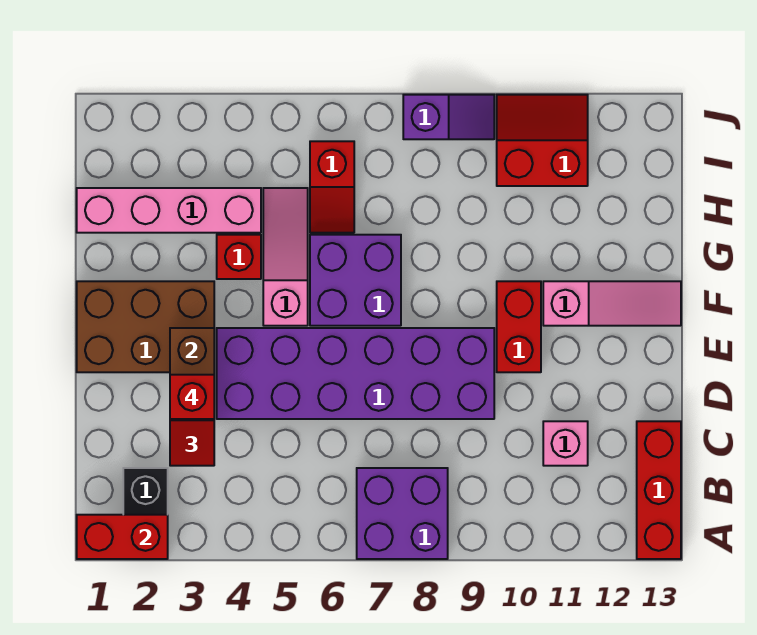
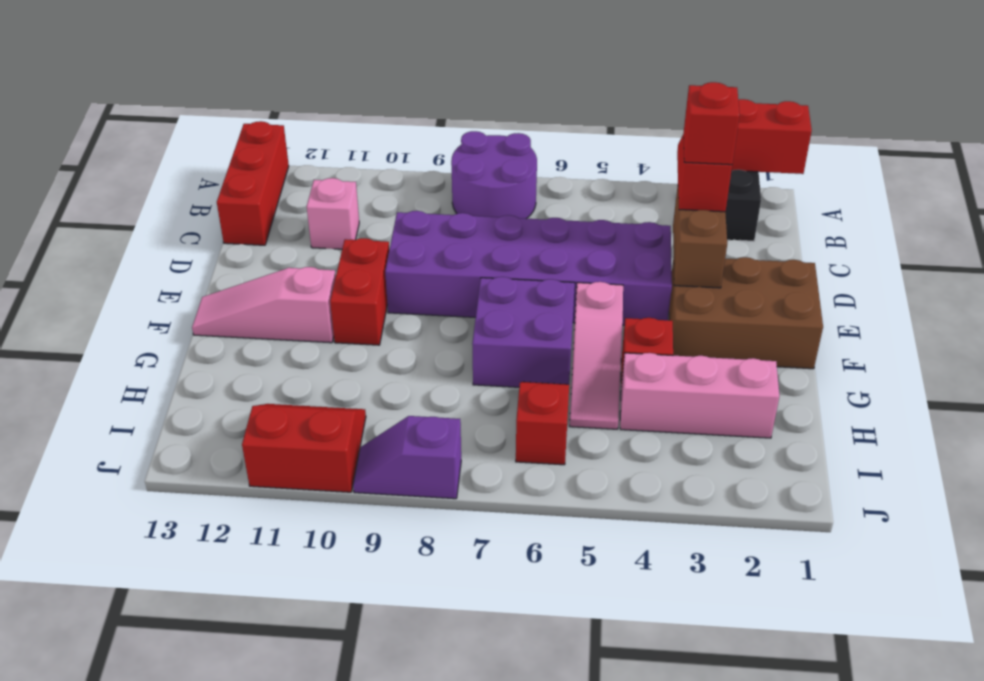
purple brick A7:B8 level 1 -> purple round brick A7:B8 level 1
pink brick H1:H4 level 1 -> pink brick H2:H4 level 1
red slope I10:J11 level 1 top I -> red slope I10:J11 level 1 top J

